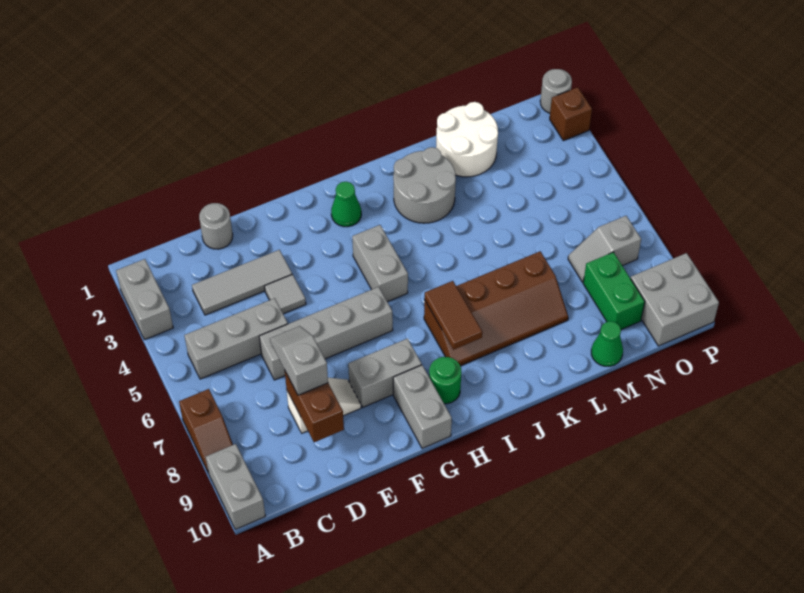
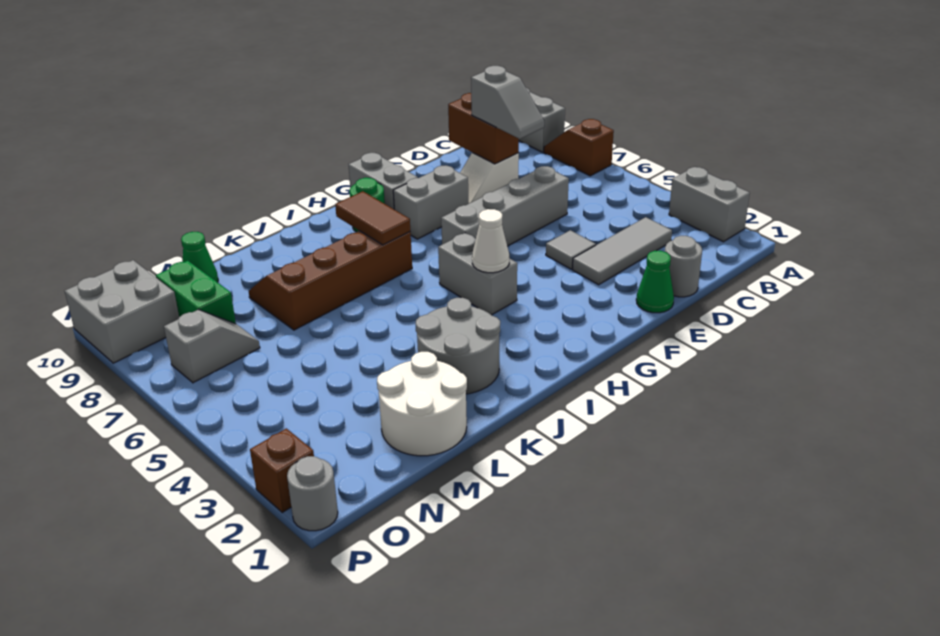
grey brick B5:D5 level 1 -> none
green cone H2 level 1 -> green cone E1 level 1
none -> white cone H4 level 2

